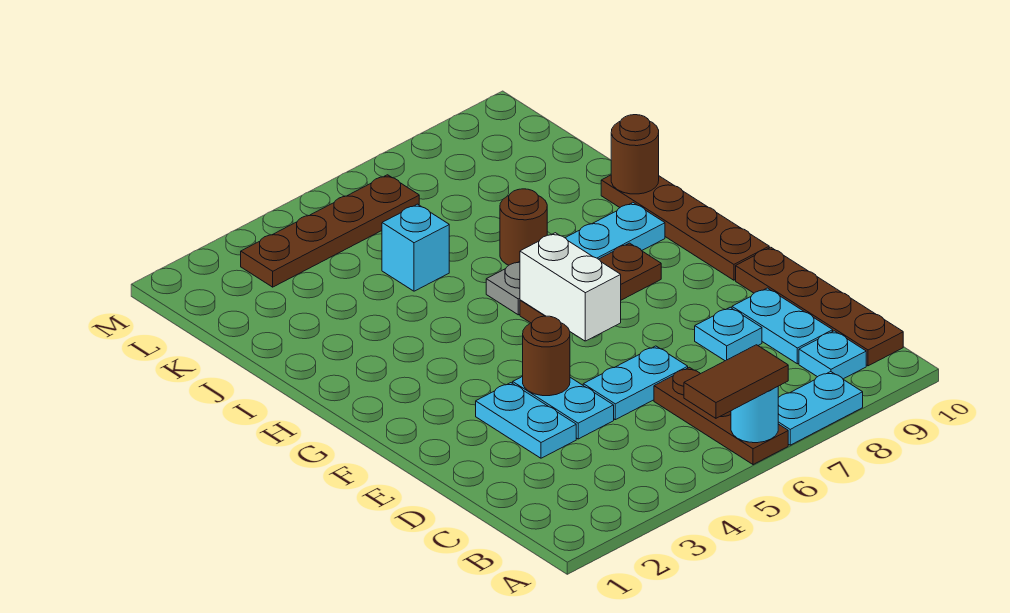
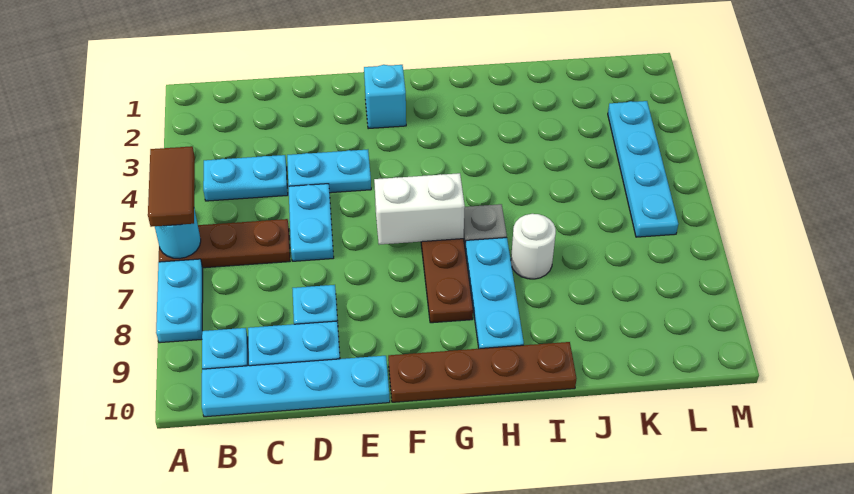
brown plate B10:E10 level 1 -> cyan plate B10:E10 level 1
cyan plate D3:E3 level 1 -> cyan plate B4:C4 level 1
brown round brick E4 level 2 -> none
brown round brick I7 level 1 -> white round brick I7 level 1
brown round brick I10 level 2 -> none
cyan brick J5 level 1 -> cyan brick F2 level 1
brown plate L3:L6 level 1 -> cyan plate L3:L6 level 1

